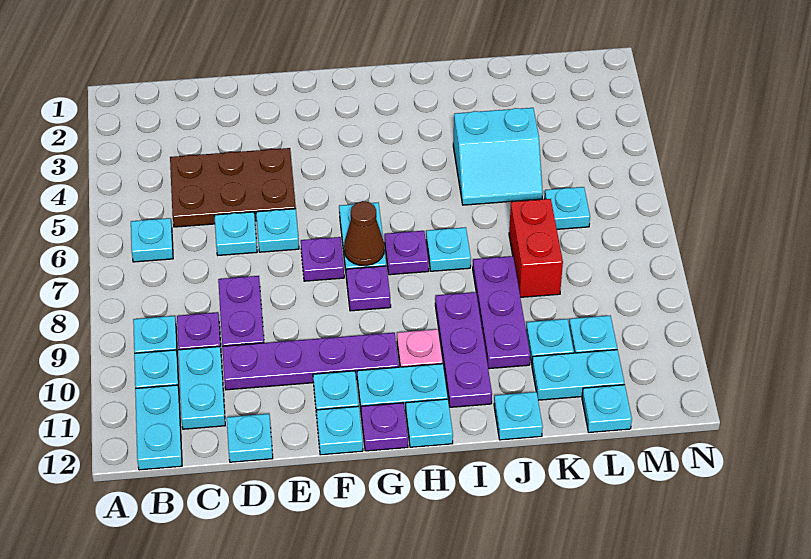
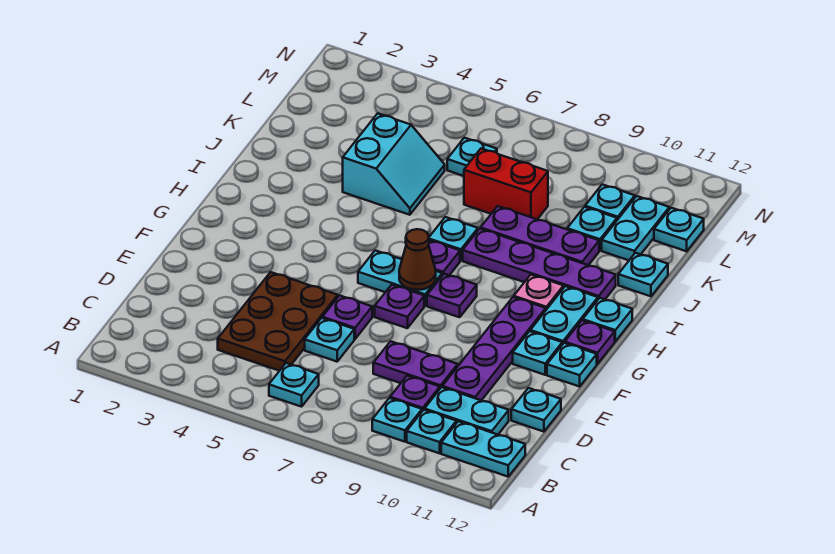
cyan plate E6 level 1 -> purple plate E6 level 1
purple plate I9:I11 level 1 -> purple plate I8:I11 level 1

